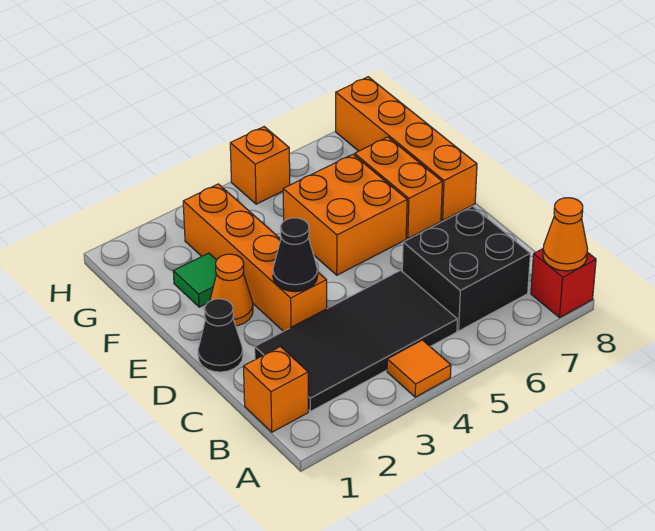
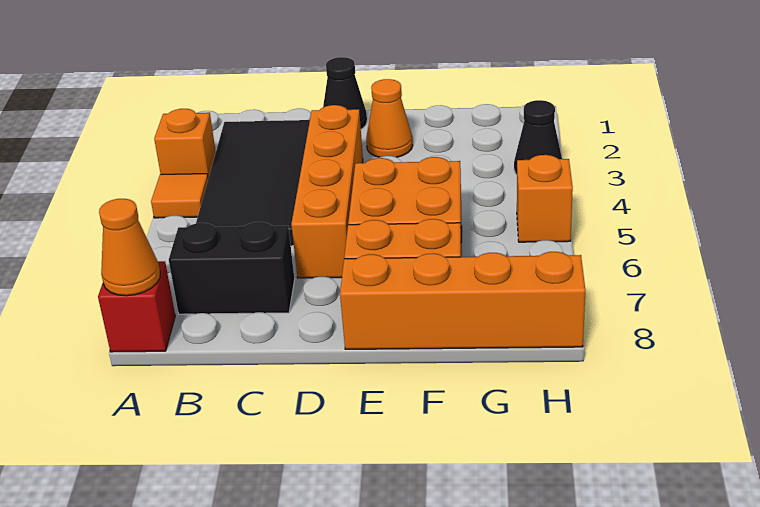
orange brick B1 level 1 -> orange brick A3 level 1
black brick B6:C7 level 1 -> black brick B7:C7 level 1
orange brick D3:G3 level 1 -> orange brick D3:D6 level 1
black cone D3 level 2 -> black cone H3 level 1
green tile F2 level 1 -> none

